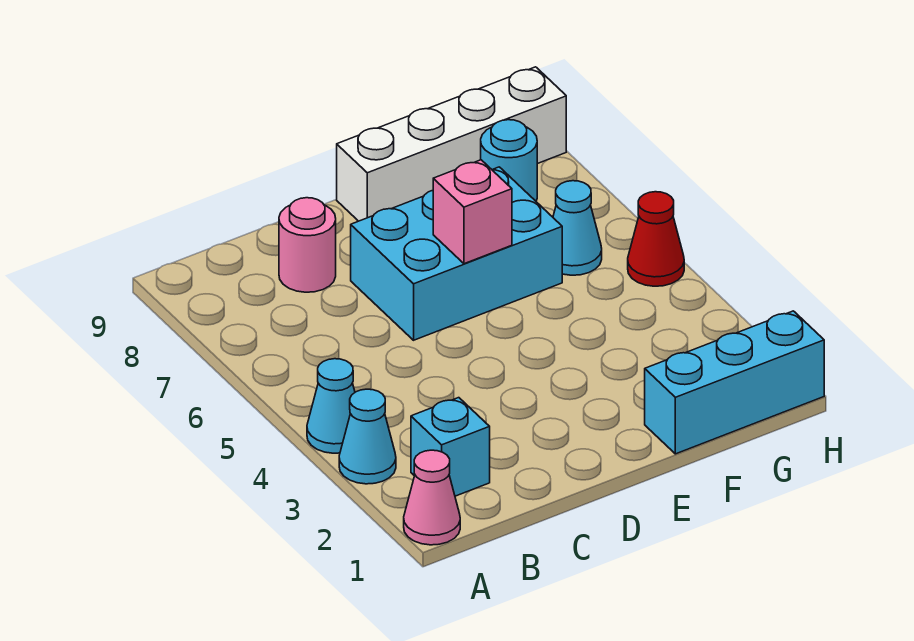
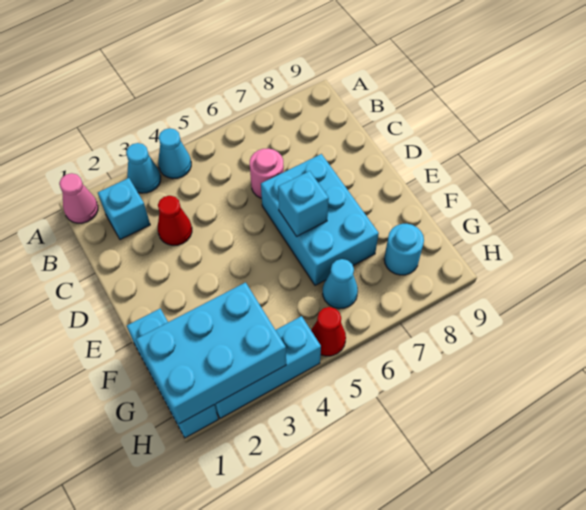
none -> red cone C3 level 1
pink round brick C8 level 1 -> pink round brick C6 level 1
pink brick E6 level 2 -> cyan brick E6 level 2
white brick E9:H9 level 1 -> none
none -> cyan brick G1:H3 level 2
none -> cyan brick H2:H4 level 1

